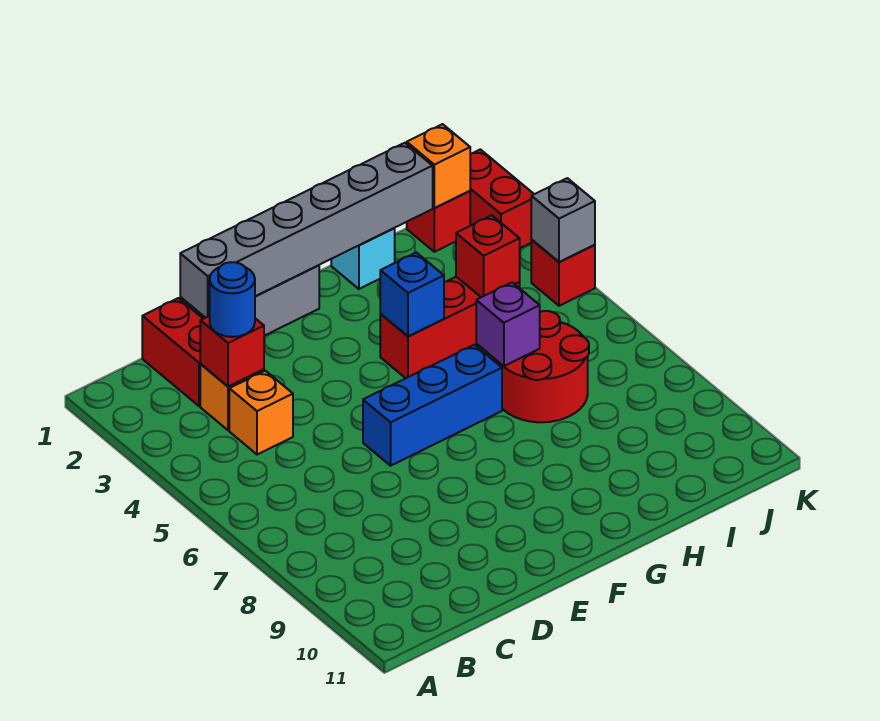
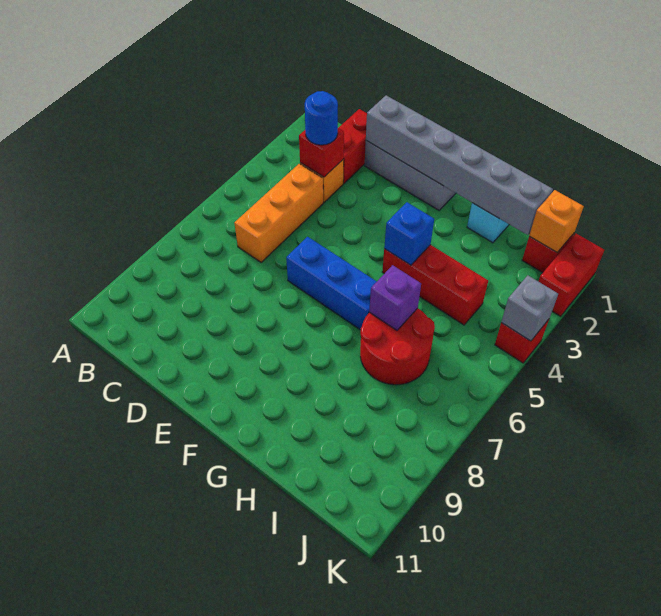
orange brick C4 level 1 -> orange brick C4:C6 level 1
red brick I4 level 2 -> none

